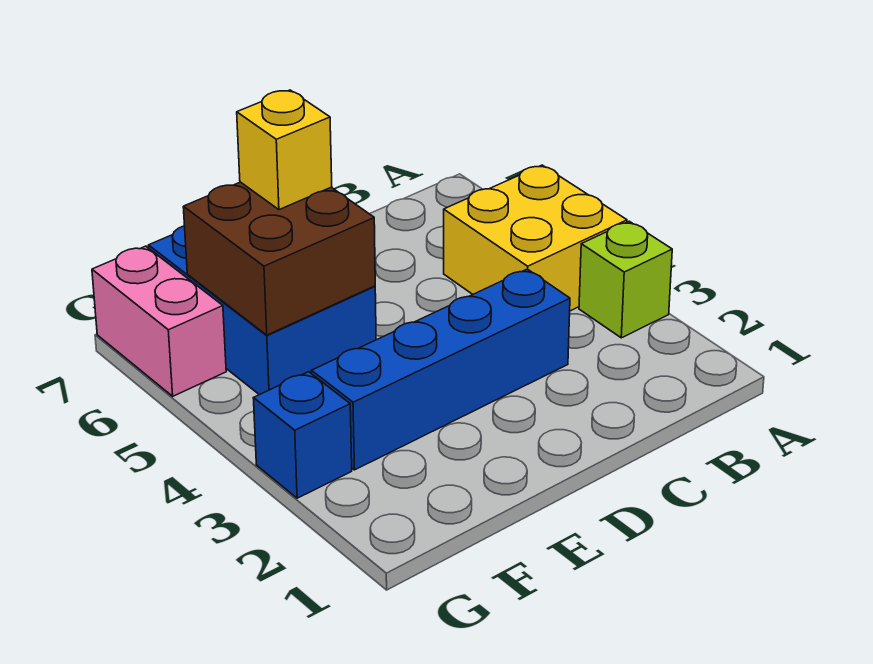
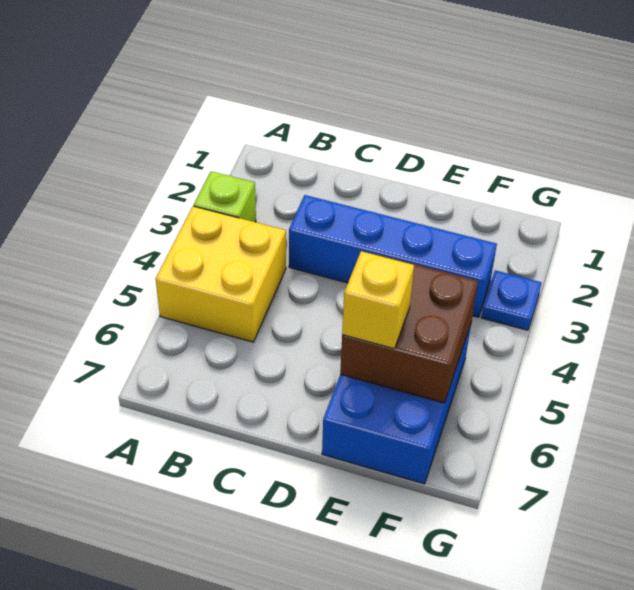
blue brick G3 level 1 -> blue plate G3 level 1
pink brick G6:G7 level 1 -> none

